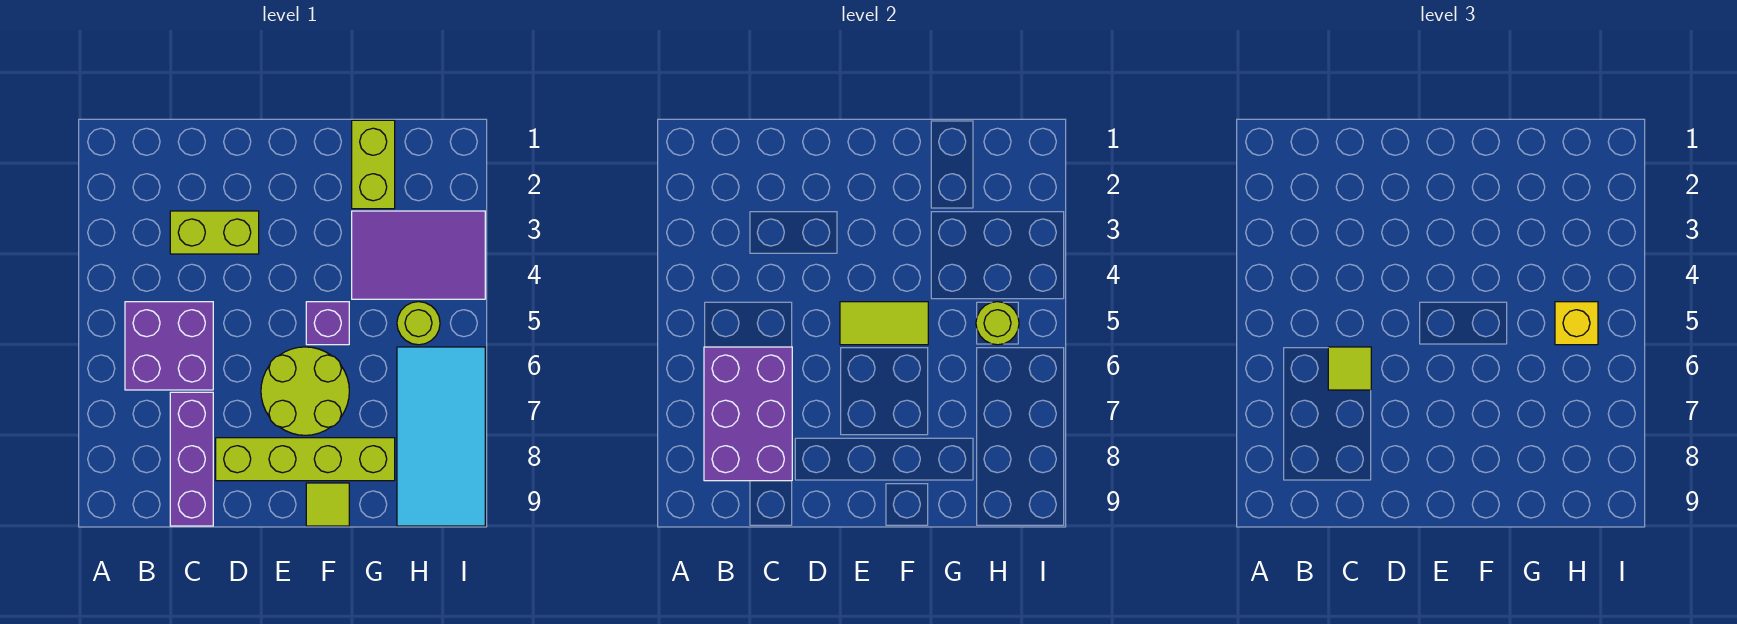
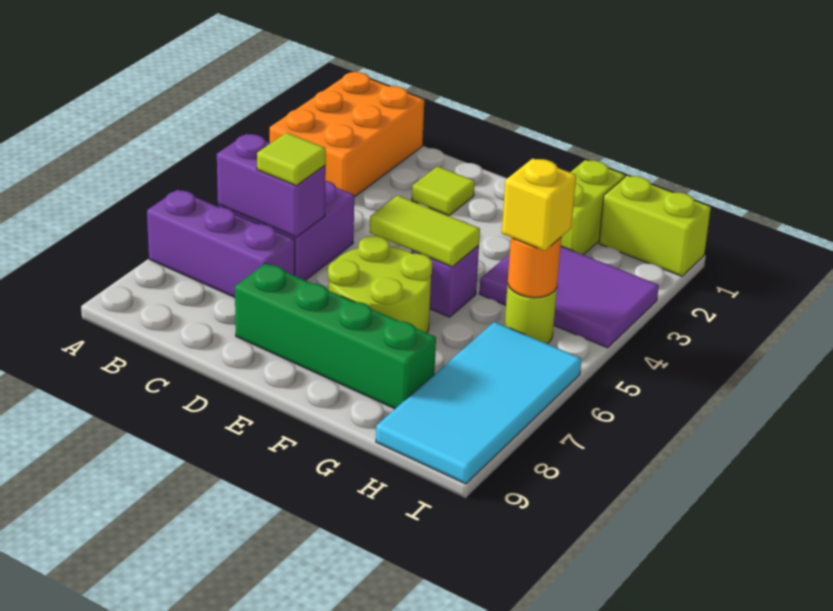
none -> orange brick A1:B3 level 1
purple brick B6:C8 level 2 -> purple brick B6:C6 level 2
lime brick C3:D3 level 1 -> lime brick H1:I1 level 1
purple brick C7:C9 level 1 -> purple brick A7:C7 level 1
lime brick D8:G8 level 1 -> green brick D8:G8 level 1
lime tile F9 level 1 -> lime tile D2 level 1
lime round brick H5 level 2 -> orange round brick H5 level 2

